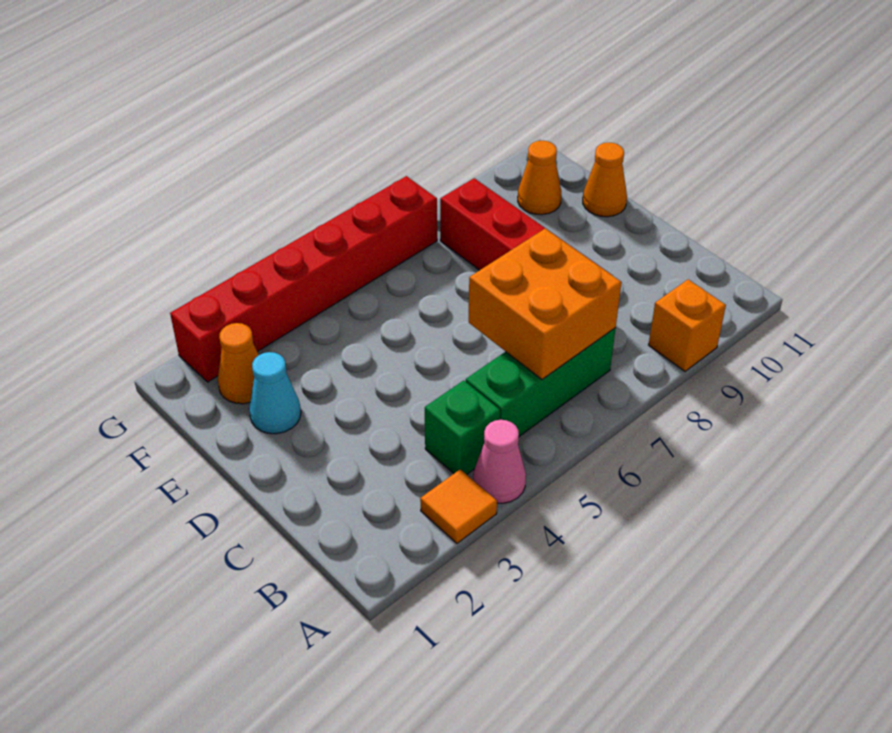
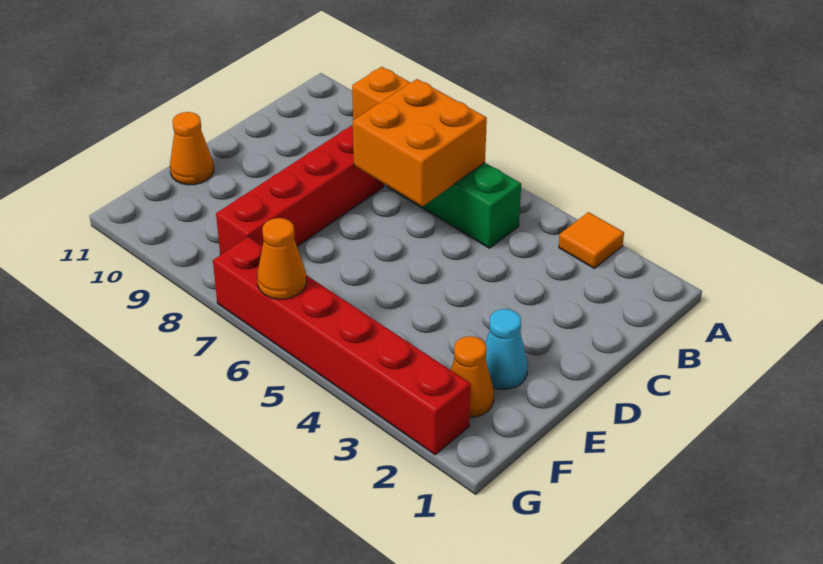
pink cone A4 level 1 -> none
green brick B4 level 1 -> none
orange cone F10 level 1 -> orange cone G6 level 2

